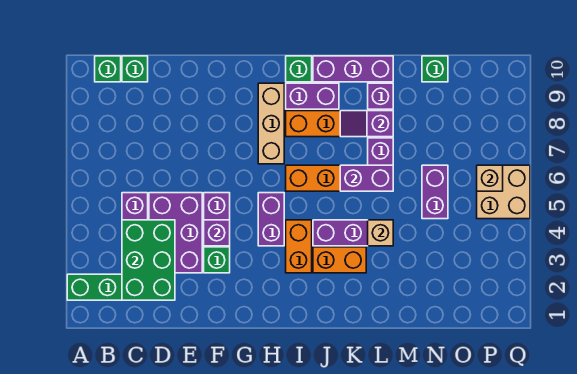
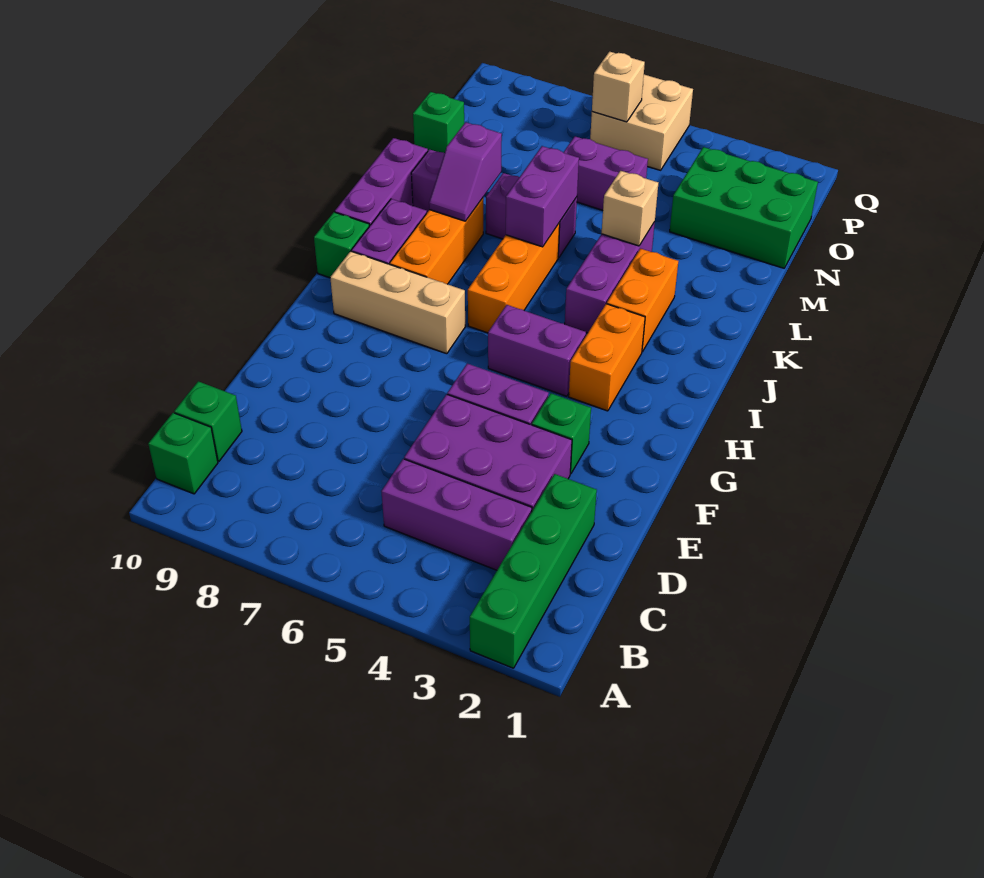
green brick C2:D4 level 2 -> green brick N1:O3 level 1
purple brick F4 level 2 -> none
orange brick I3:I4 level 1 -> orange brick H3:I3 level 1

